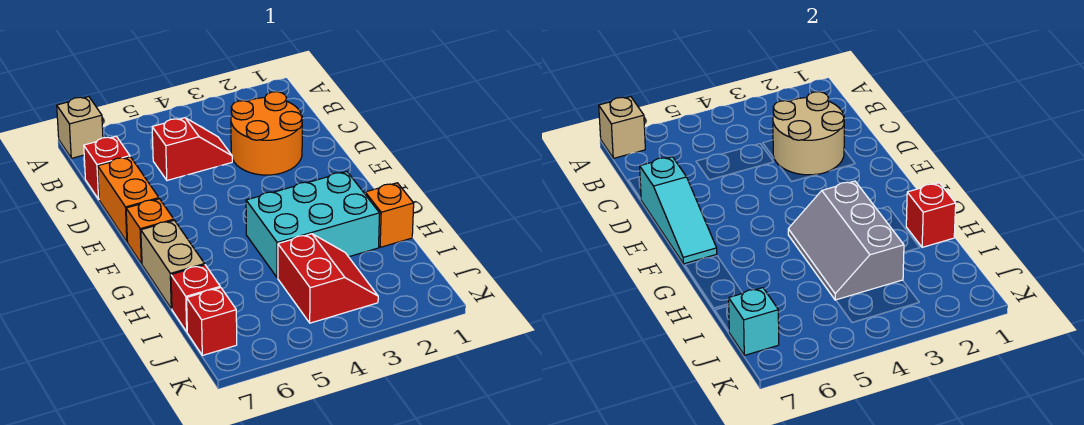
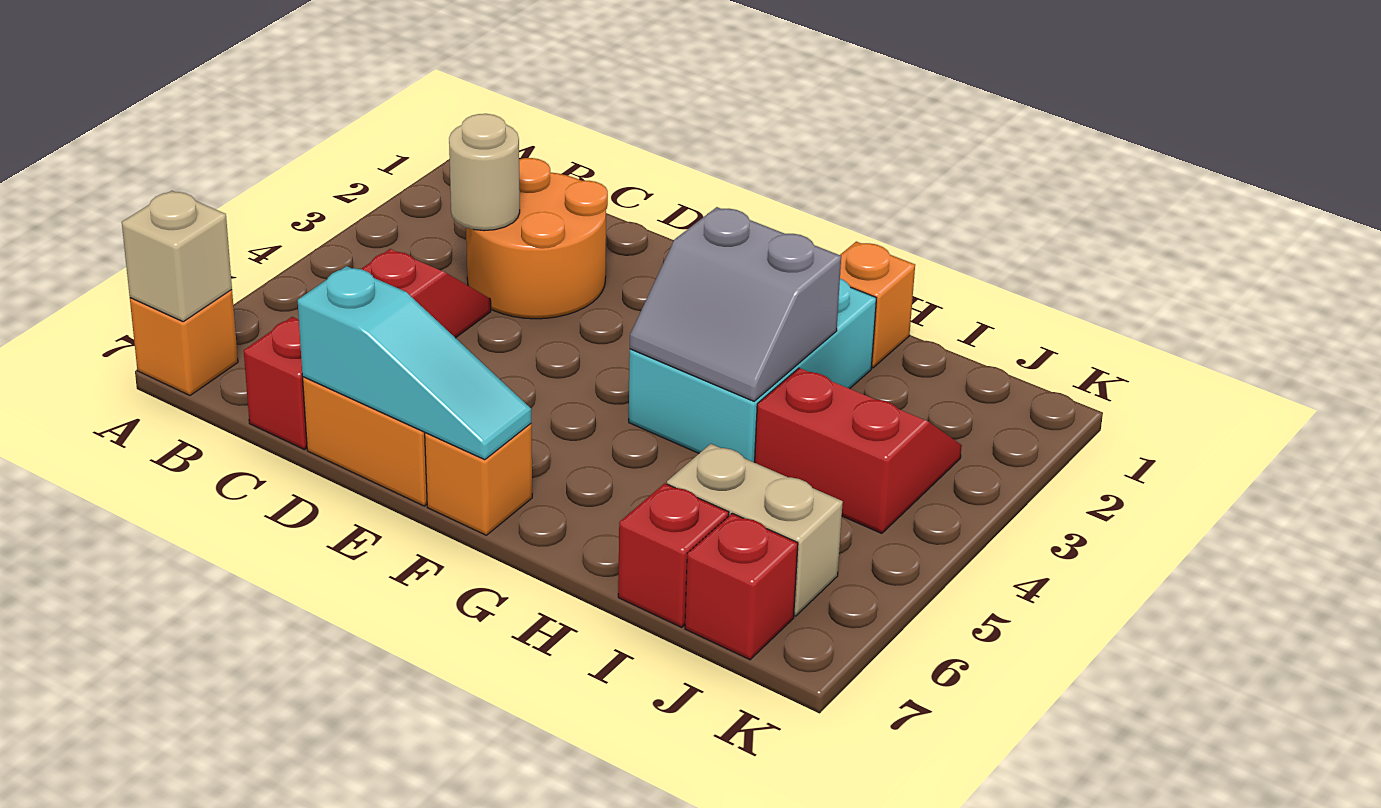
tan brick A7 level 1 -> orange brick A7 level 1
tan round brick C2:D3 level 2 -> tan round brick C3 level 2
grey slope G3:I4 level 2 top 3 -> grey slope G3:H4 level 2 top 3
tan brick G7:H7 level 1 -> tan brick I6:J6 level 1
red brick H1 level 2 -> none
cyan brick J7 level 2 -> none

